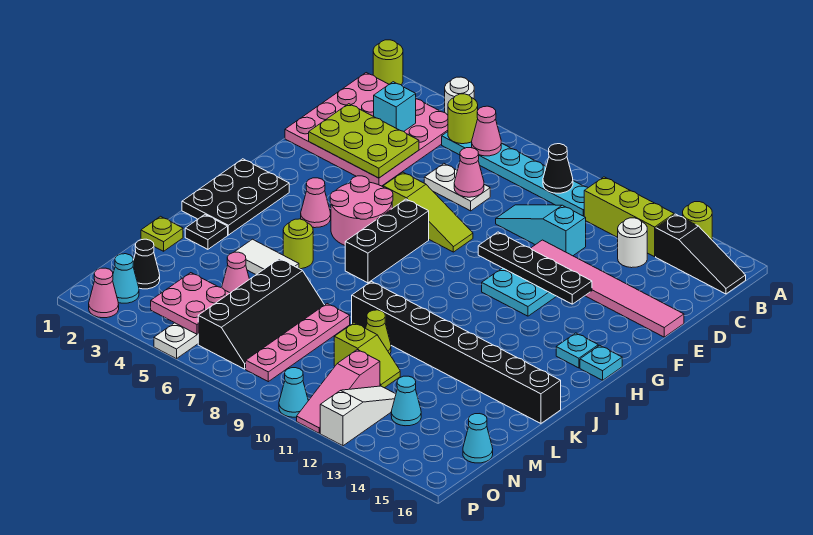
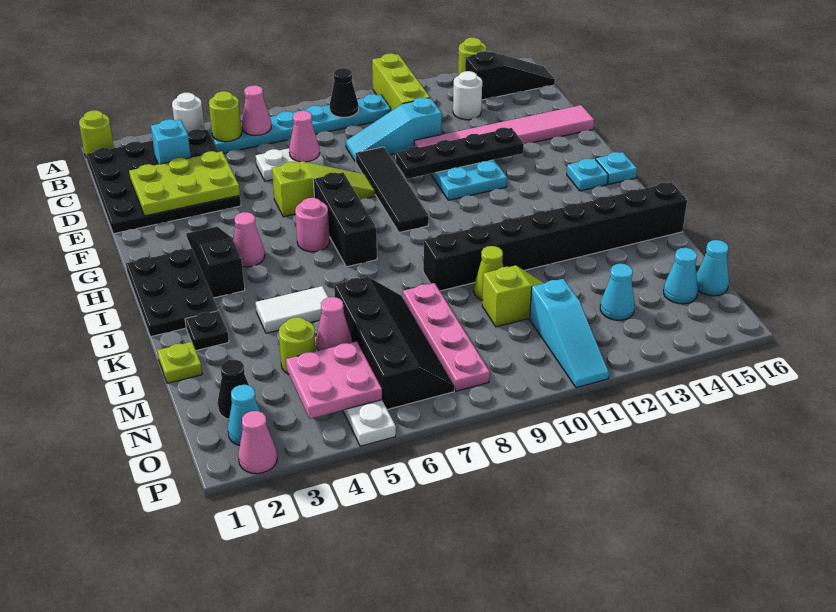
pink plate B1:E4 level 1 -> black plate B1:E4 level 1
lime brick B11:B13 level 1 -> lime brick A11:C11 level 1
none -> black tile E9:H9 level 1
none -> black slope G3:I3 level 1 top I
pink round brick G5:H6 level 1 -> pink round brick H6 level 1
lime round brick J5 level 1 -> lime round brick M4 level 1
pink slope N11:P11 level 1 top N -> cyan slope N11:P11 level 1 top N
white slope N12:P12 level 1 top P -> none
cyan cone P10 level 1 -> cyan cone N15 level 1

